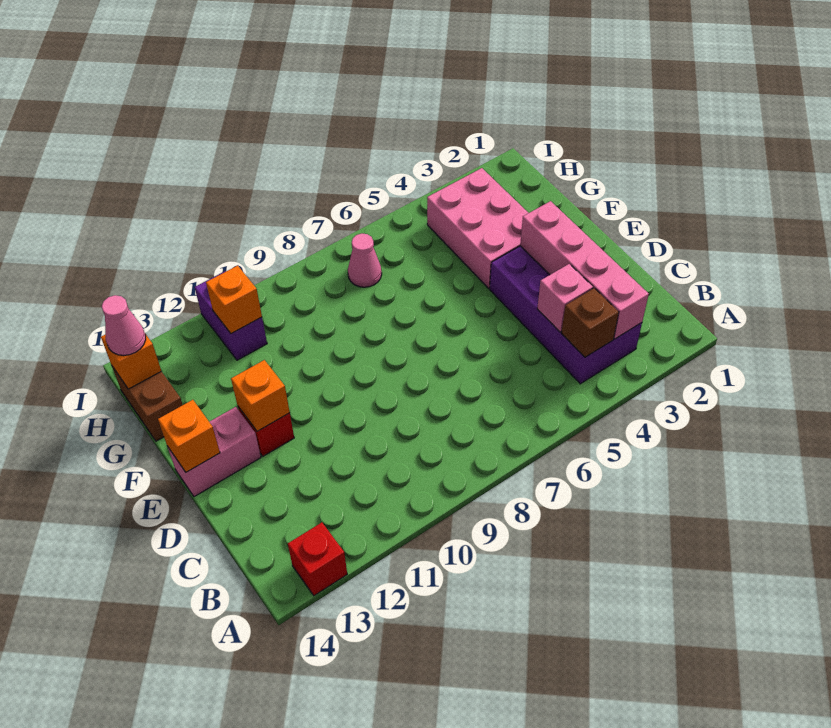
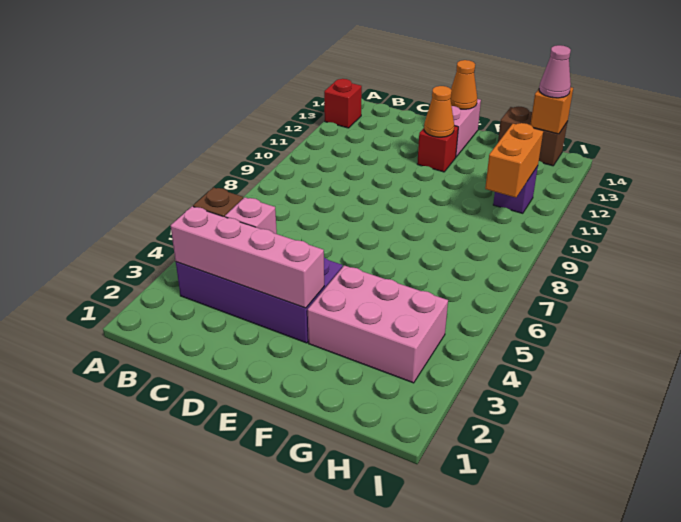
orange brick E12 level 2 -> orange cone E12 level 2
orange brick E14 level 2 -> orange cone E14 level 2
pink cone H7 level 1 -> none
purple brick H11:I11 level 1 -> purple brick H11 level 1
orange brick H11 level 2 -> orange brick H10:H11 level 2

